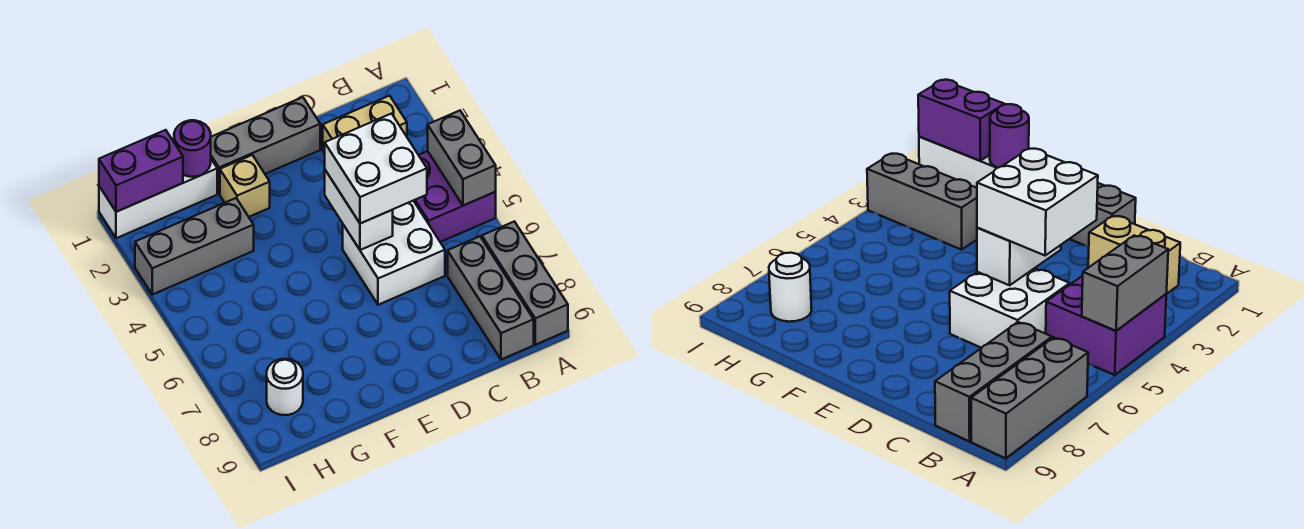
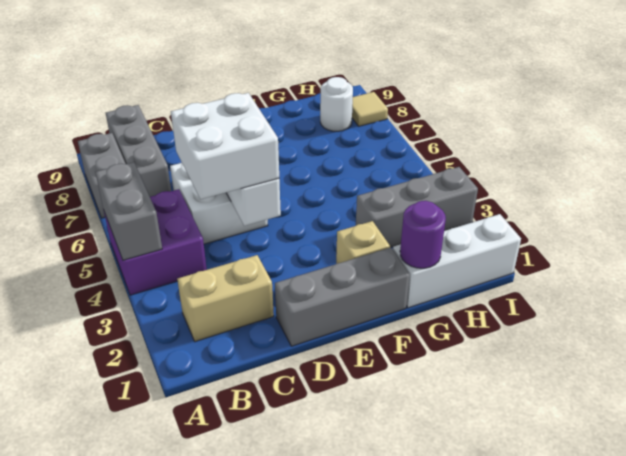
grey brick A7:A9 level 1 -> grey brick A7:A8 level 1
purple brick H1:I1 level 2 -> none
none -> tan tile I8 level 1

